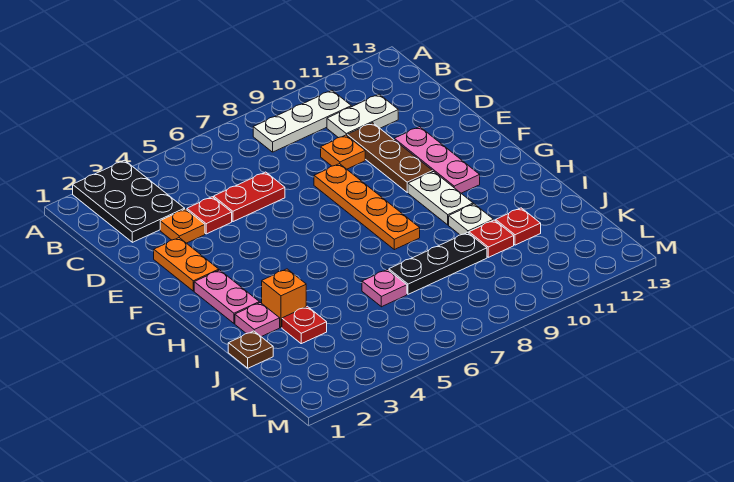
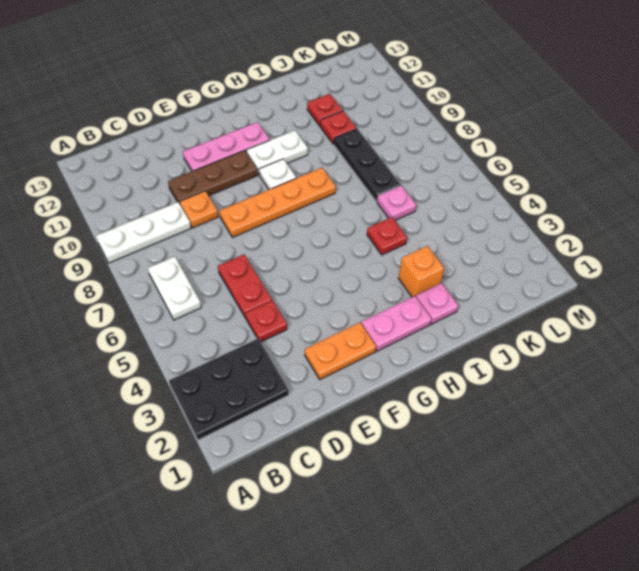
white plate B8:B10 level 1 -> white plate A9:C9 level 1
white plate C10:C11 level 1 -> white plate B6:B7 level 1
orange plate D3 level 1 -> none
white plate I10 level 1 -> white plate G9 level 1
brown plate J1 level 1 -> none
red plate J3 level 1 -> red plate I5 level 1

